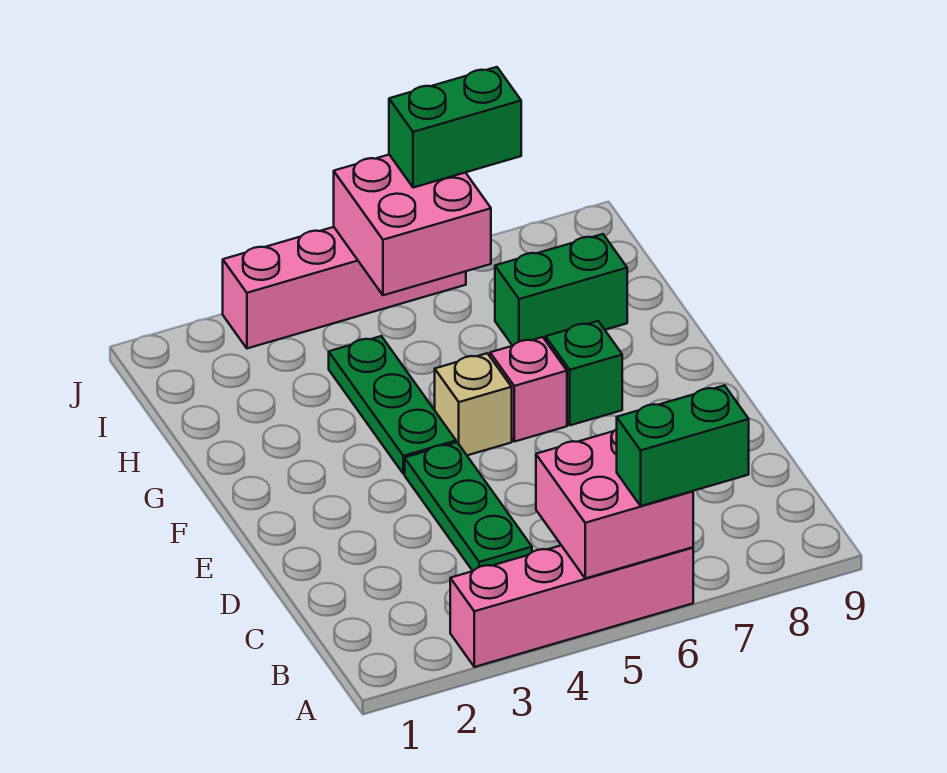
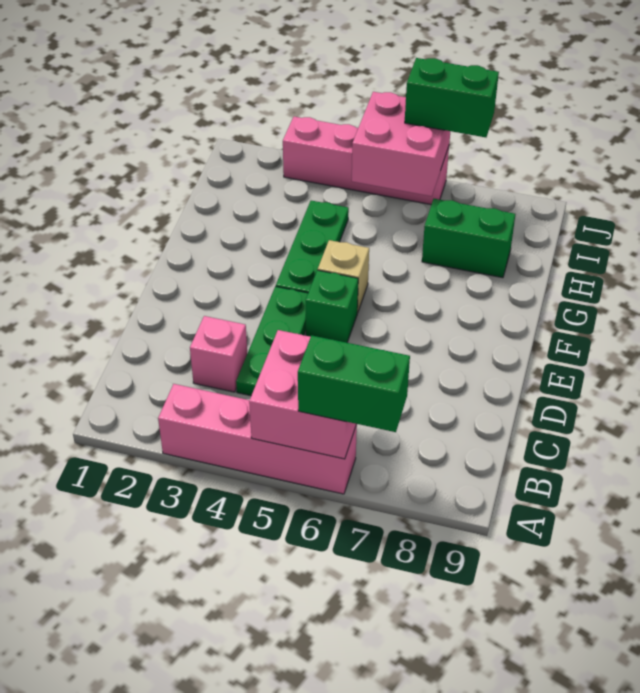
pink brick F6 level 1 -> pink brick C3 level 1
green brick F7 level 1 -> green brick E5 level 1

